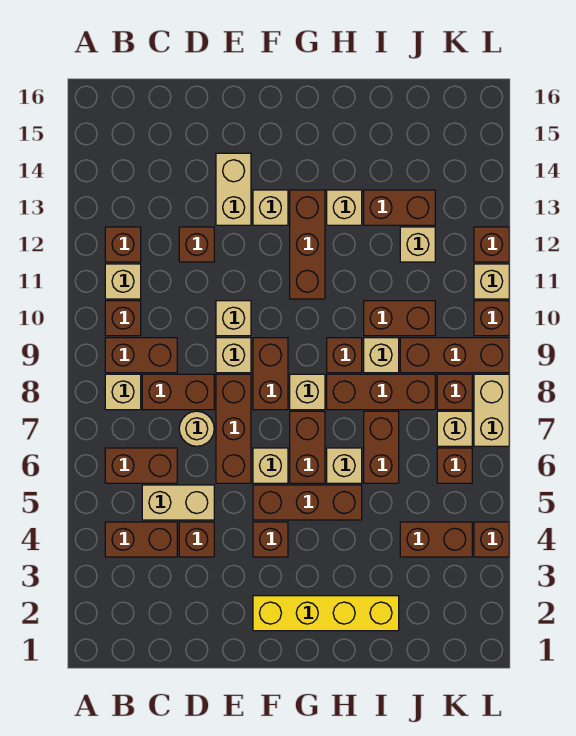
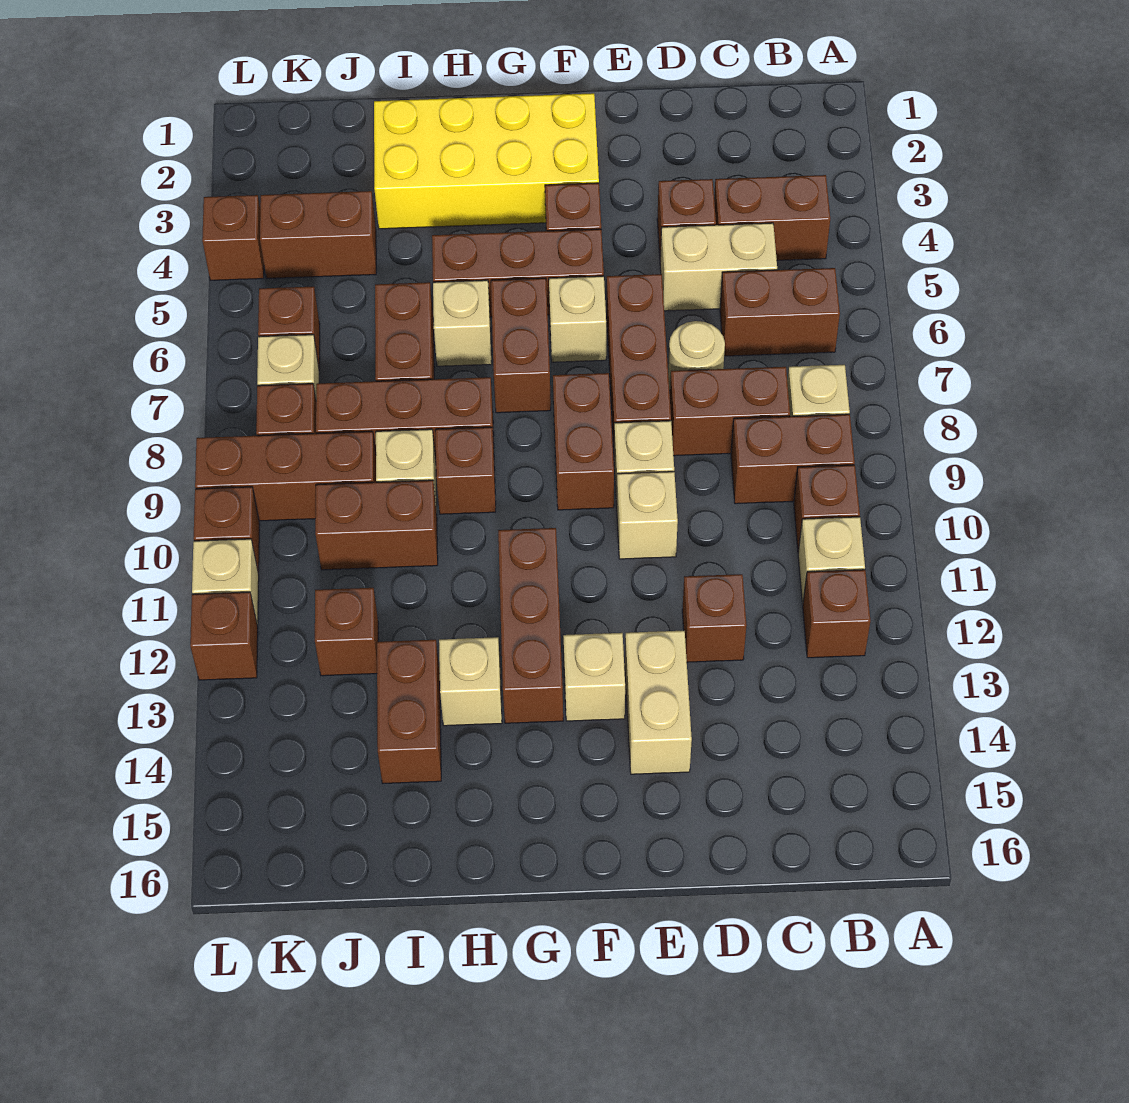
yellow brick F2:I2 level 1 -> yellow brick F2:I3 level 1
tan brick G8 level 1 -> none
brown brick I13:J13 level 1 -> brown brick I13:I14 level 1
tan brick J12 level 1 -> brown brick J12 level 1
tan brick L7:L8 level 1 -> none

